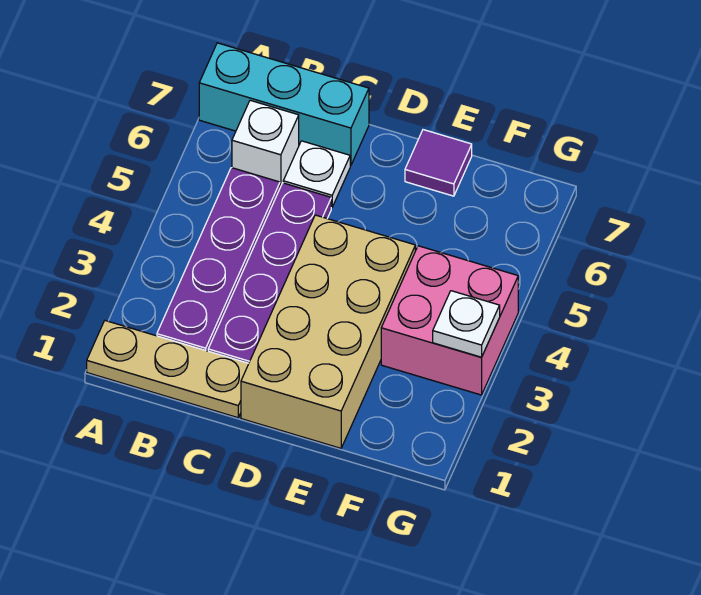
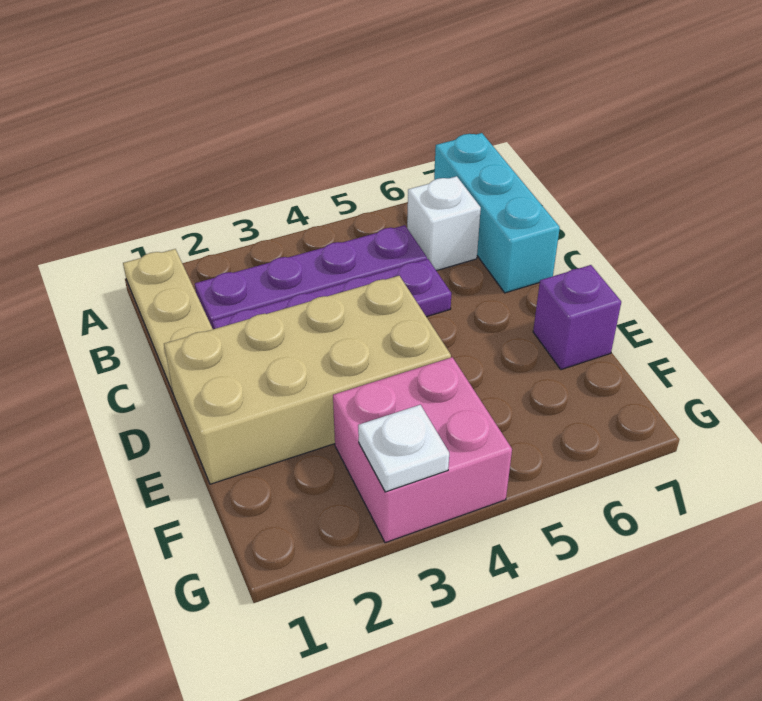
white plate C6 level 1 -> none
purple tile E7 level 1 -> purple brick E7 level 1

